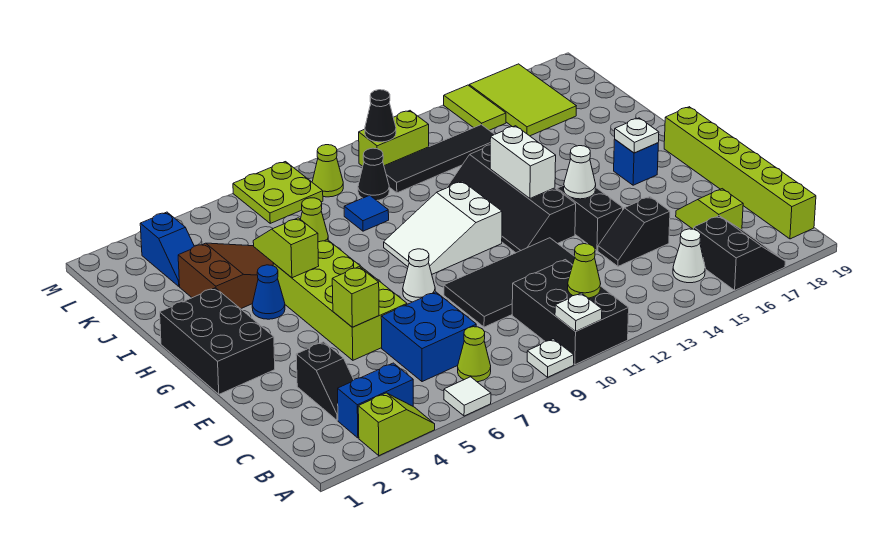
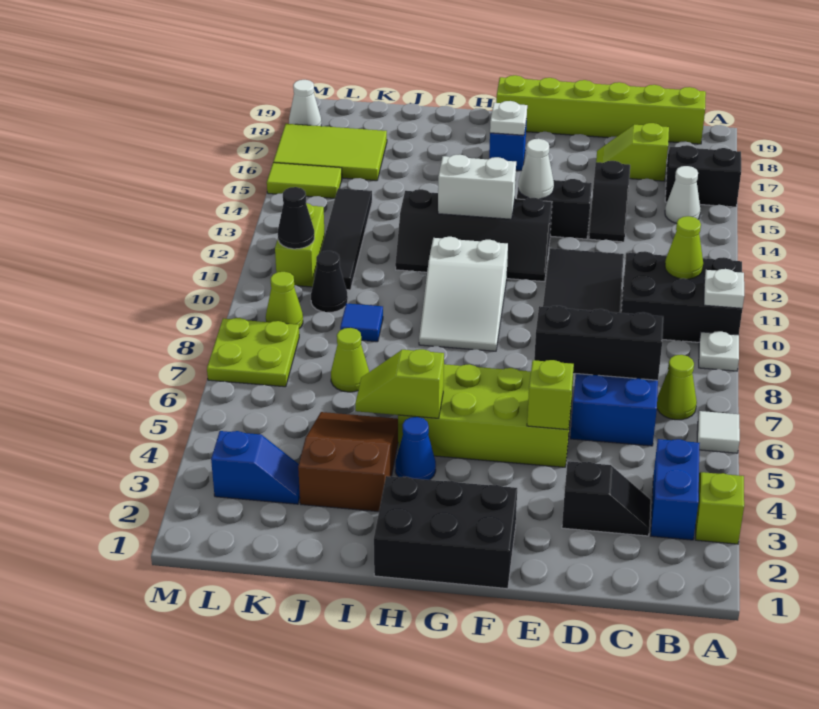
none -> black brick C7:E7 level 2
white cone F8 level 1 -> white cone M18 level 1

